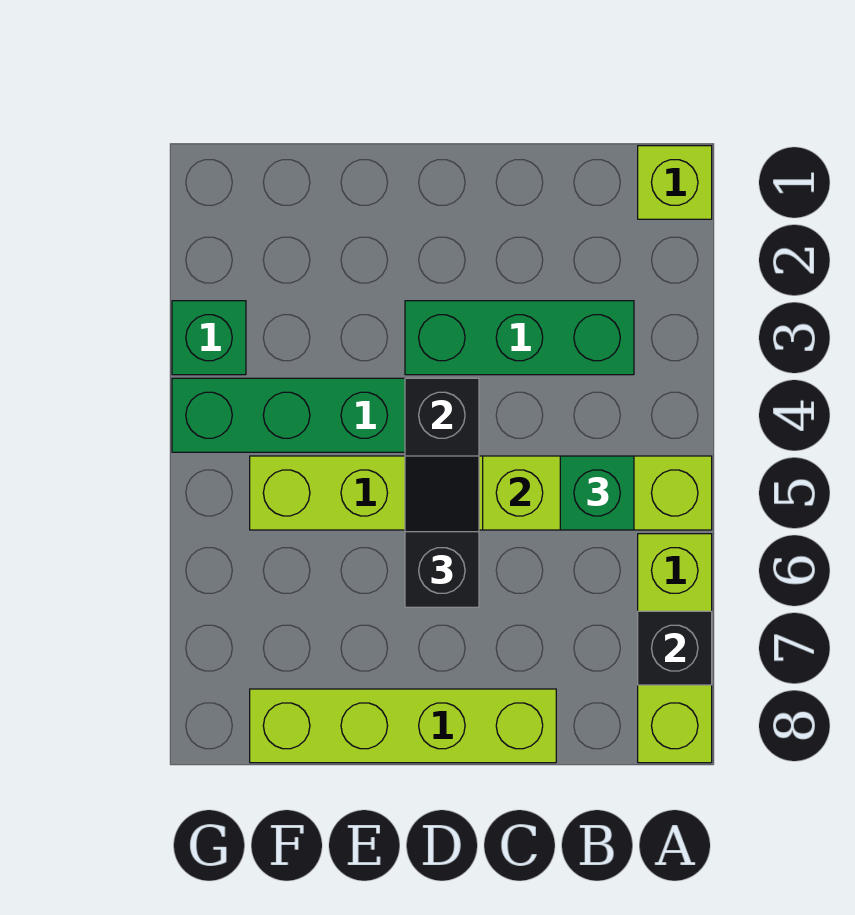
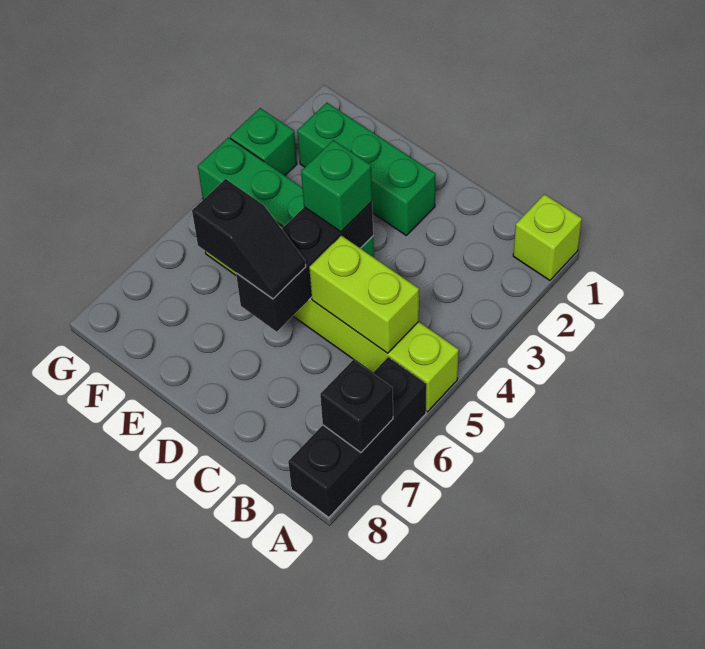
lime brick A6:A8 level 1 -> black brick A6:A8 level 1
green brick B3:D3 level 1 -> green brick D2:F2 level 1
green brick B5 level 3 -> green brick D4 level 3
lime brick C8:F8 level 1 -> none
black slope D5:D6 level 3 top 6 -> black slope D6:E6 level 3 top E

